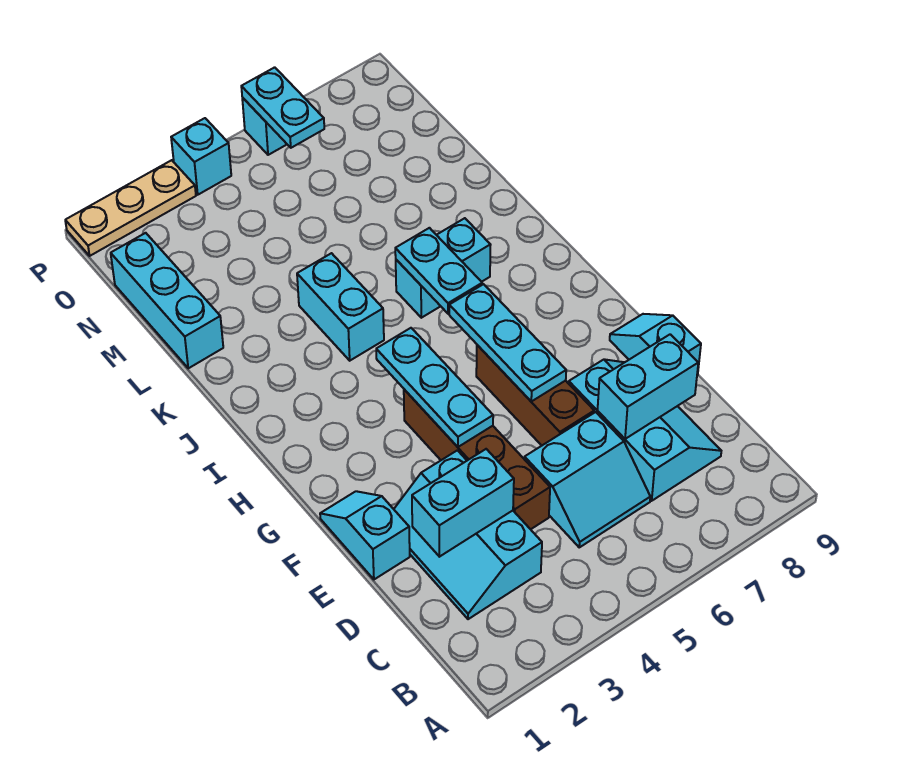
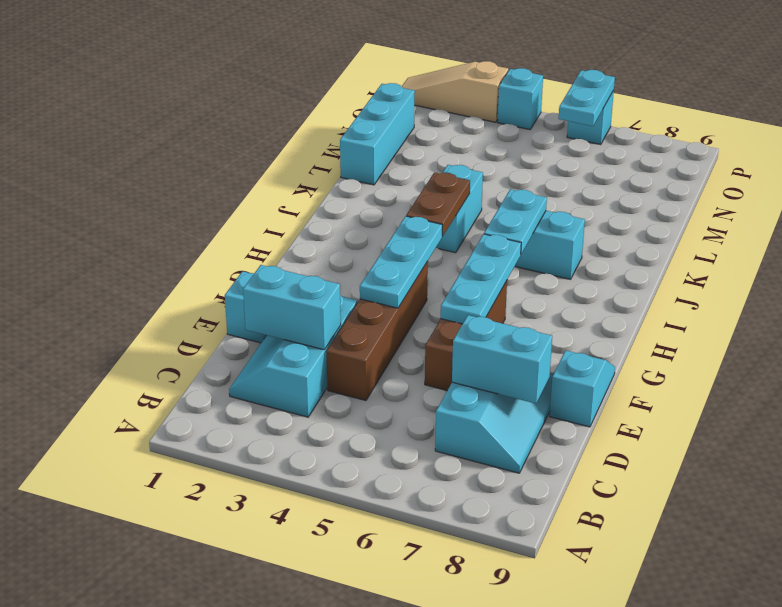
cyan slope C5:D6 level 1 top D -> none
none -> brown plate I4:J4 level 2
tan plate P1:P3 level 1 -> tan slope P1:P3 level 1 top 3

